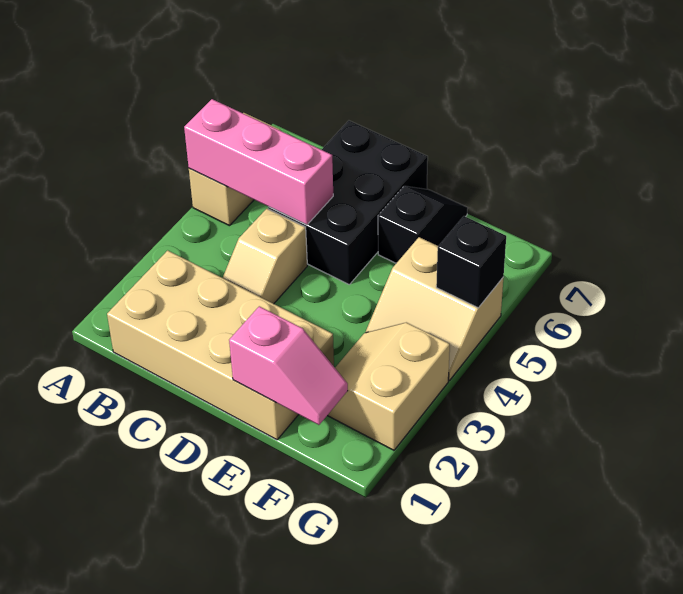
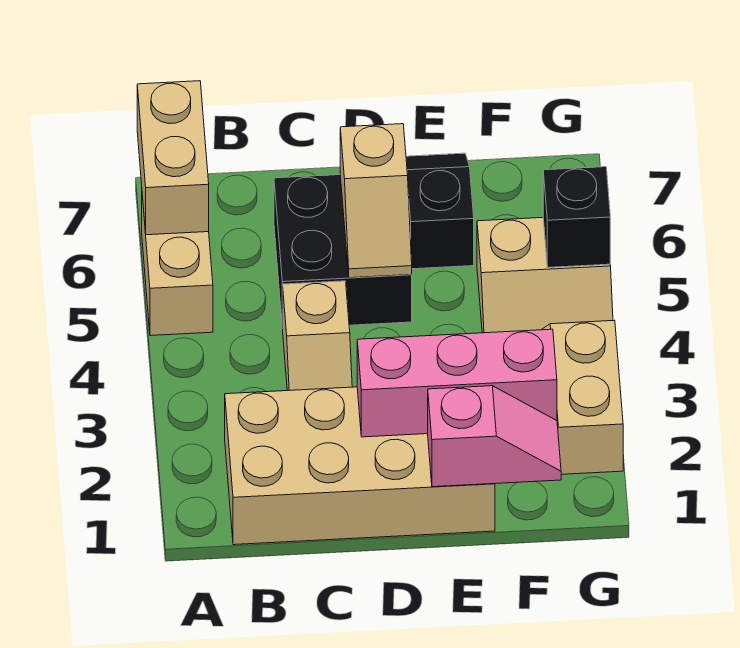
pink brick A5:C5 level 2 -> pink brick D2:F2 level 2
none -> tan brick A6:A7 level 2
black brick C5:D7 level 1 -> black brick C5:D6 level 1
none -> tan slope D5:D6 level 2 top 6

